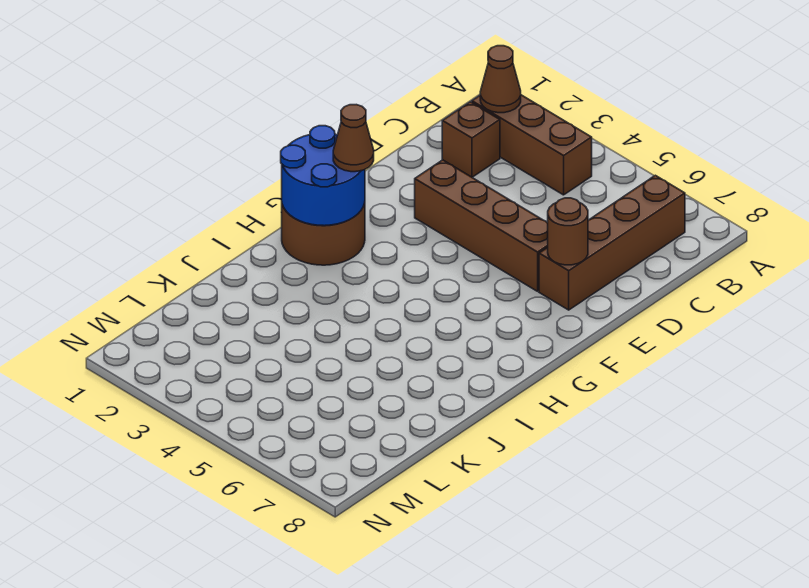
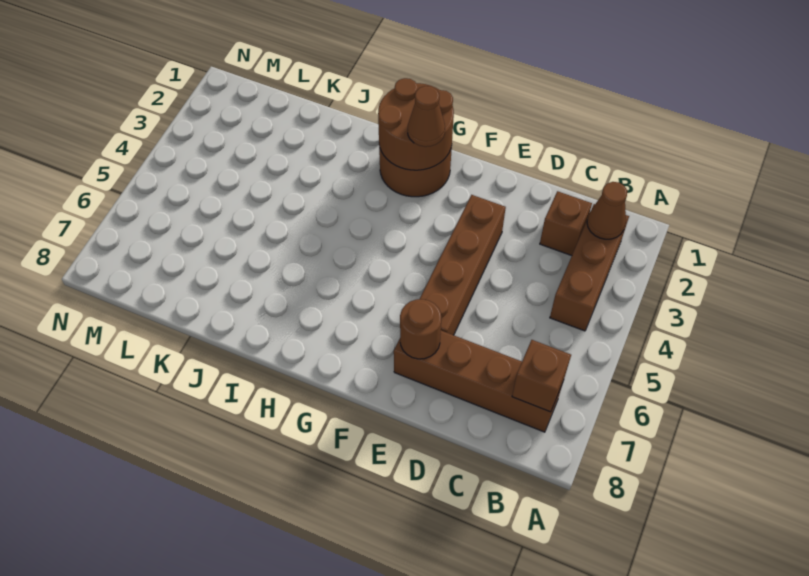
none -> brown brick B7 level 2
blue round brick G1:H2 level 2 -> brown round brick G1:H2 level 2

